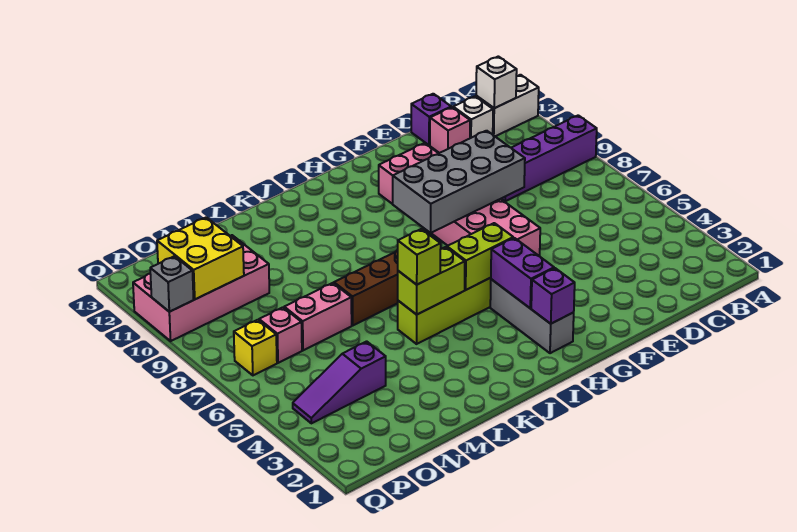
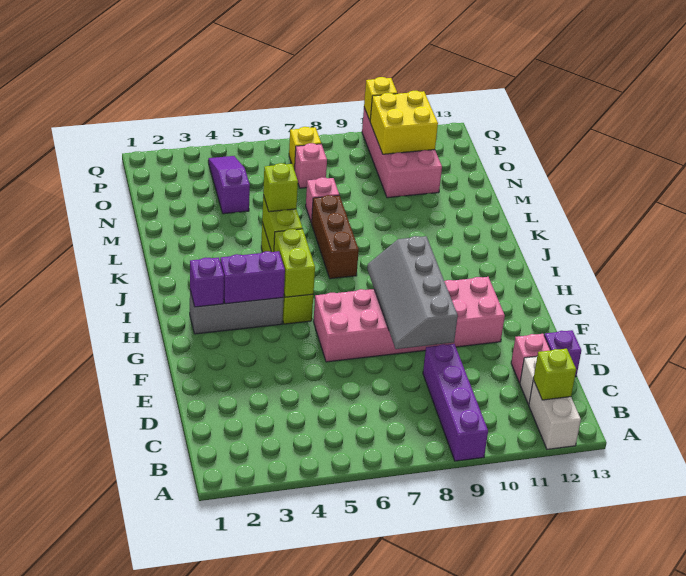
white brick B12 level 2 -> lime brick B12 level 2
grey brick E8:H9 level 2 -> grey slope E8:H9 level 2 top 9
pink brick M7:N7 level 1 -> pink brick M7 level 1
grey brick Q10 level 2 -> yellow brick Q10 level 2

